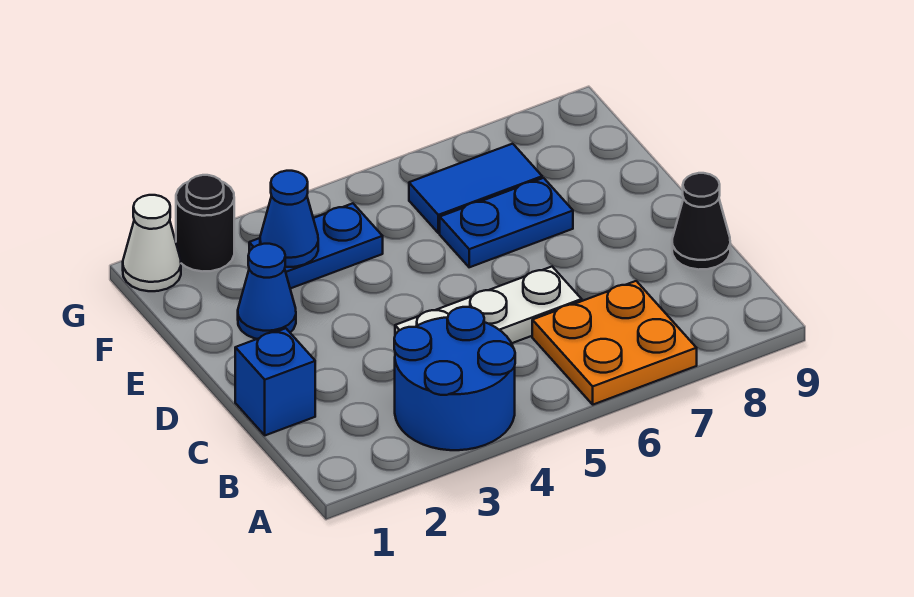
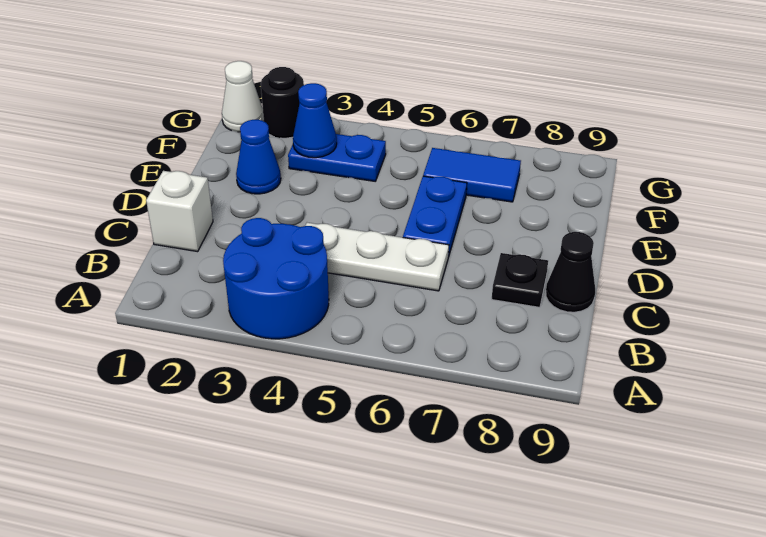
orange plate A6:B7 level 1 -> none
blue brick C1 level 1 -> white brick C1 level 1
none -> black plate C8 level 1
blue plate E6:E7 level 1 -> blue plate D6:E6 level 1

